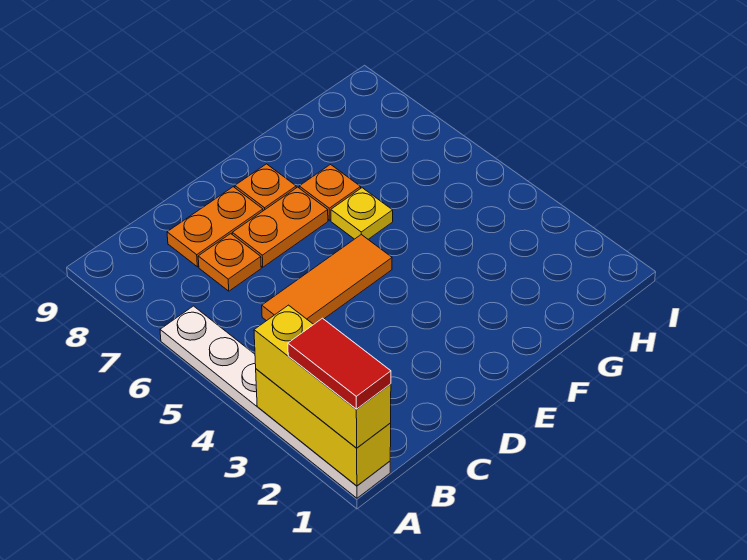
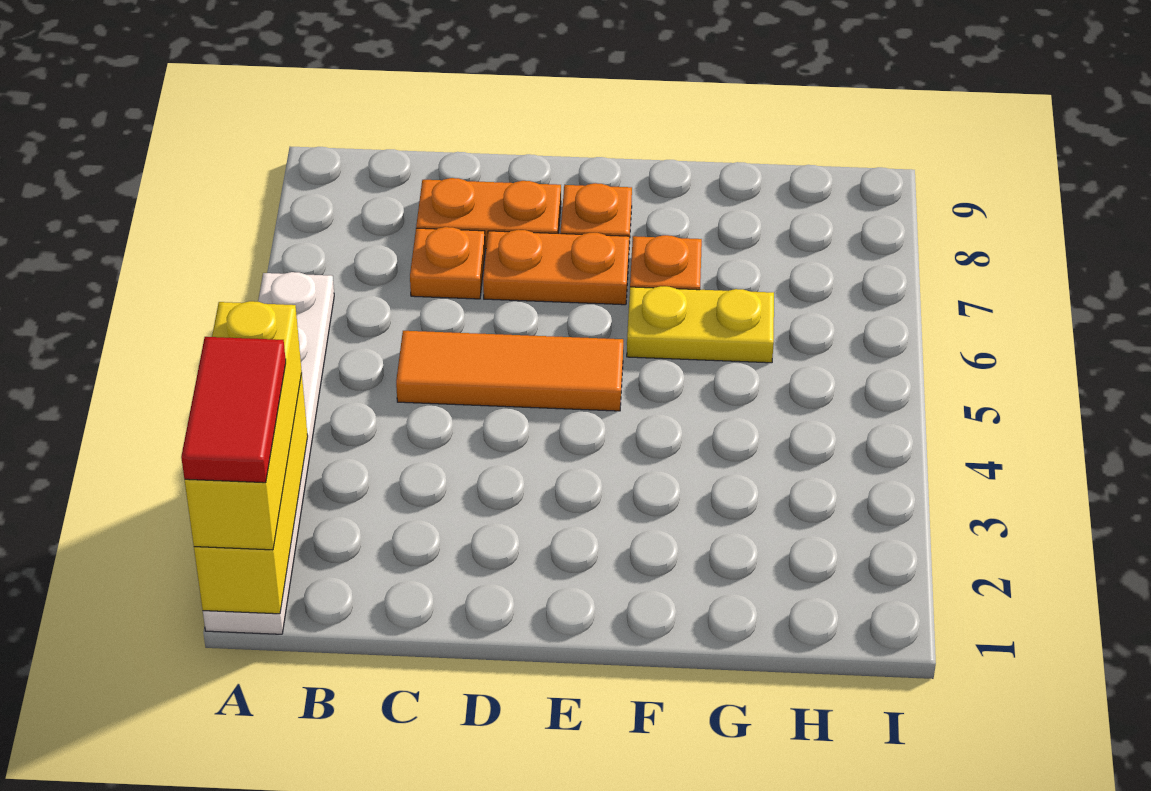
yellow plate F6 level 1 -> yellow plate F6:G6 level 1

